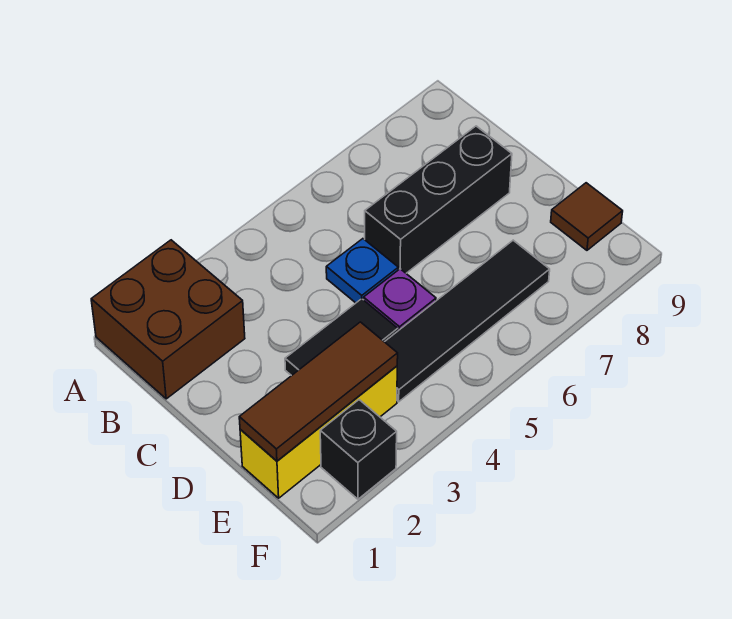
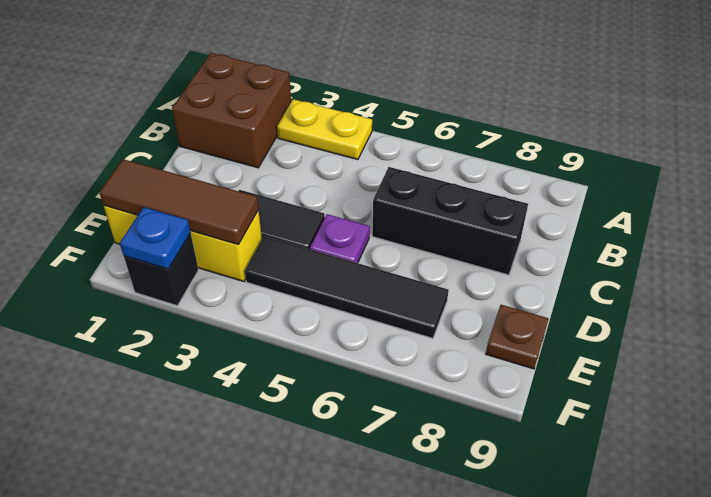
none -> yellow plate A3:A4 level 1
blue plate C5 level 1 -> blue plate F2 level 2
brown tile E9 level 1 -> brown plate E9 level 1

